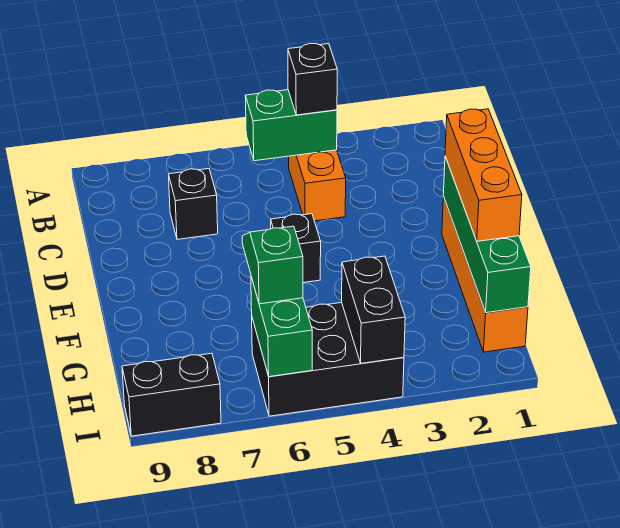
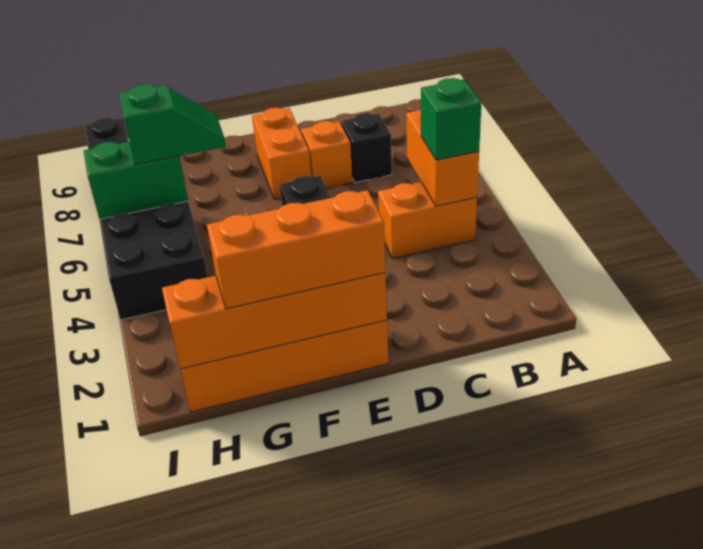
green brick B4:B5 level 2 -> orange brick B4:B5 level 2
black brick B4 level 3 -> green brick B4 level 3
none -> orange brick D7 level 1
green brick E1:H1 level 2 -> orange brick E1:H1 level 2
none -> orange brick E7:E8 level 1
black brick H4:I4 level 2 -> none

